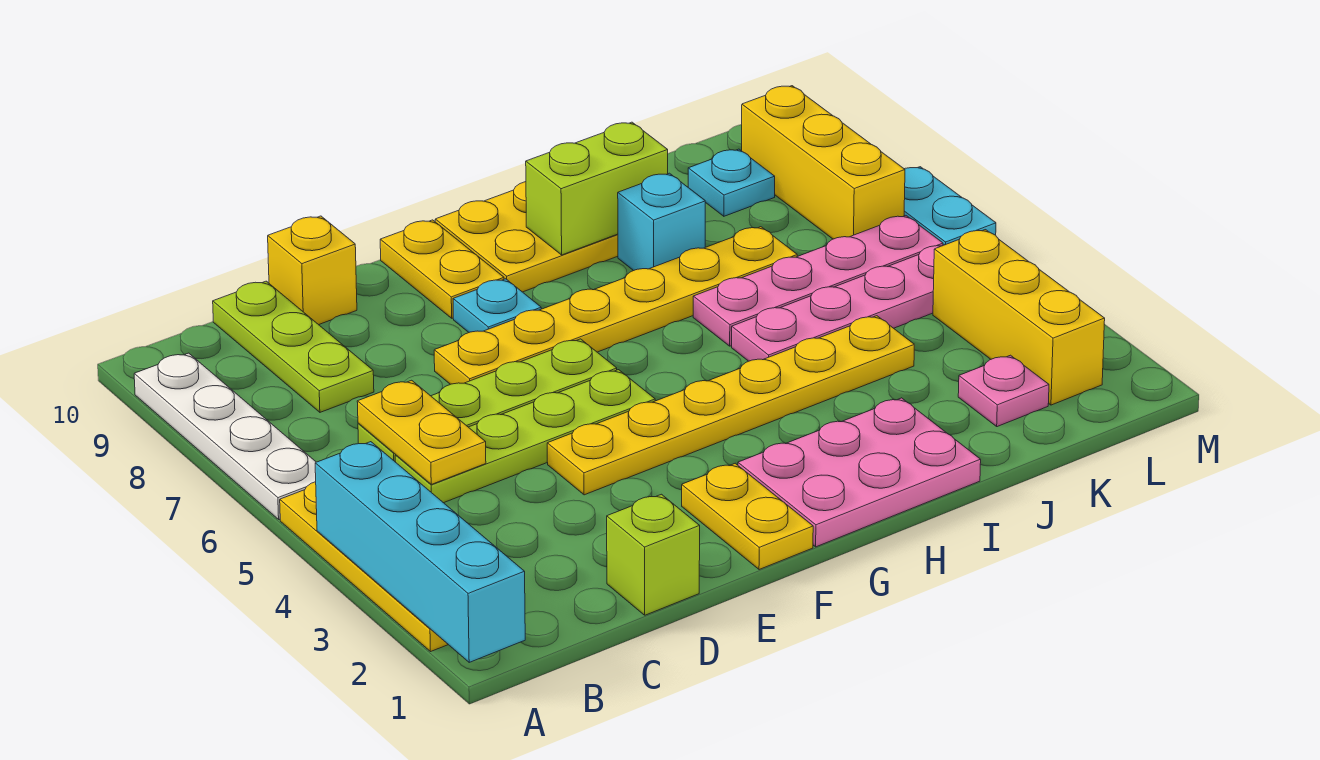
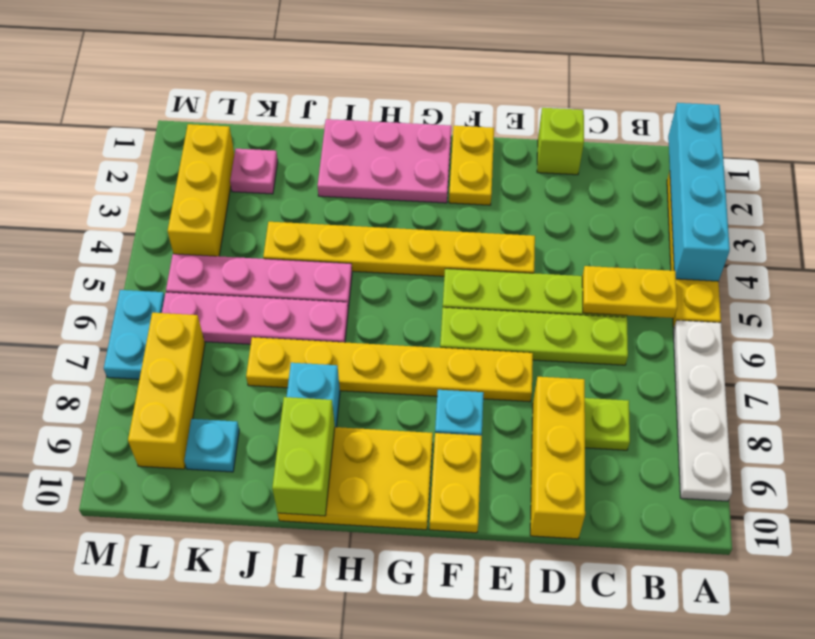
yellow plate C5:C6 level 2 -> yellow plate B5:C5 level 2
lime plate C8:C10 level 1 -> lime plate C8 level 1
yellow brick D10 level 1 -> yellow brick D8:D10 level 1
lime brick H9:I9 level 2 -> lime brick I9:I10 level 2

